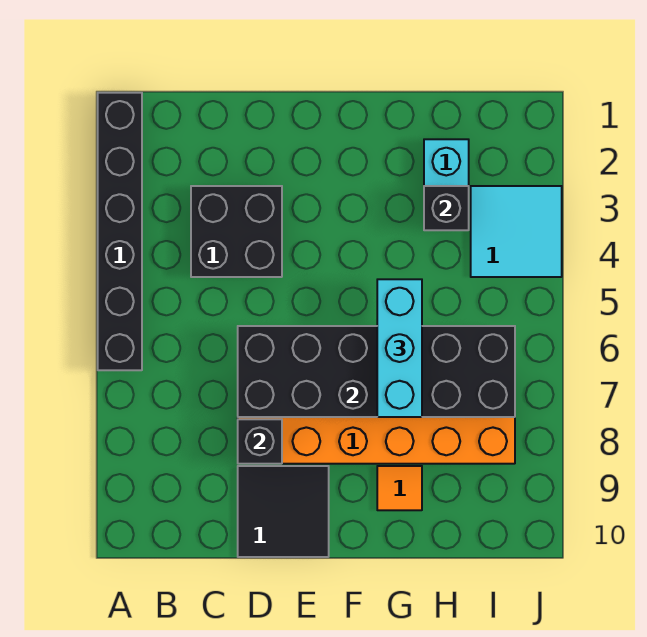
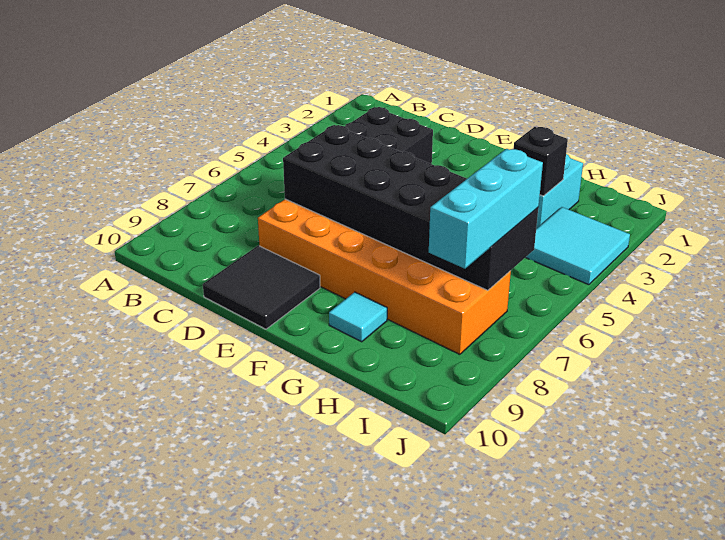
black brick A1:A6 level 1 -> none
black brick D8 level 2 -> none
cyan brick G5:G7 level 3 -> cyan brick I6:I8 level 3
orange tile G9 level 1 -> cyan tile G9 level 1

